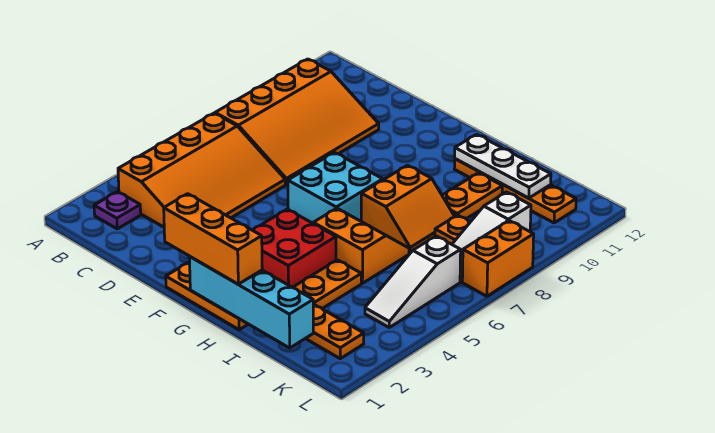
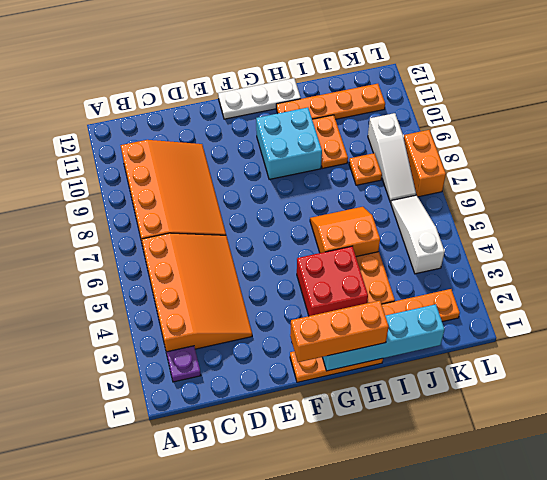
cyan brick F6:G7 level 1 -> cyan brick G9:H10 level 1
orange slope H7:I8 level 1 top H -> none
white plate H11:J11 level 2 -> white plate F12:H12 level 1
white slope K4:K6 level 1 top 6 -> white slope K4:K6 level 1 top 4

